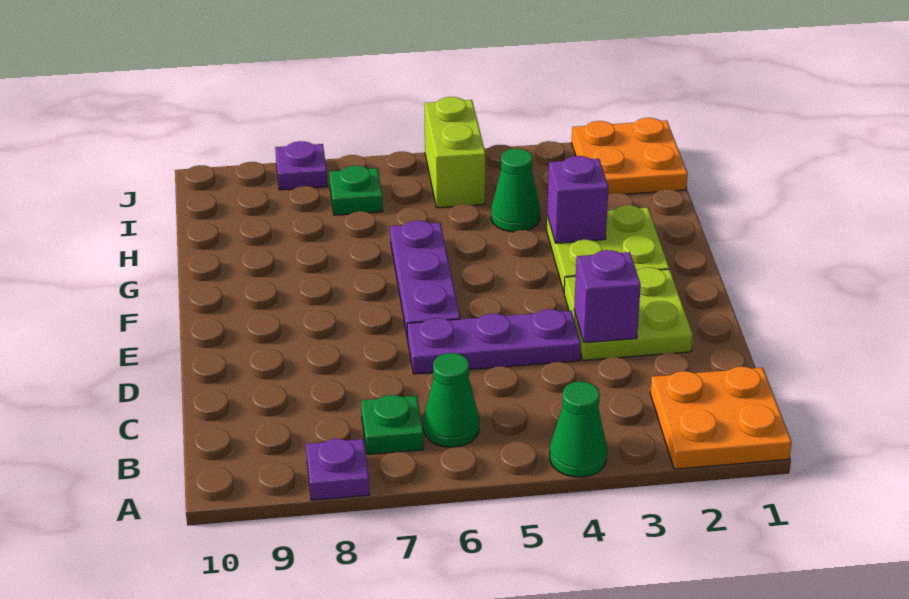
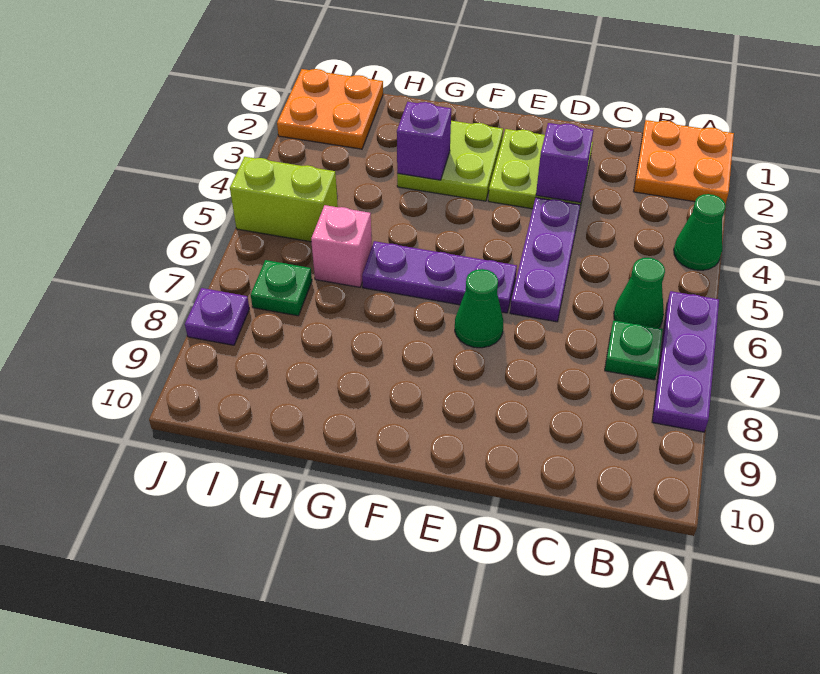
purple plate A8 level 1 -> purple plate A6:A8 level 1
green cone H4 level 1 -> green cone E7 level 1
none -> pink brick H6 level 1

